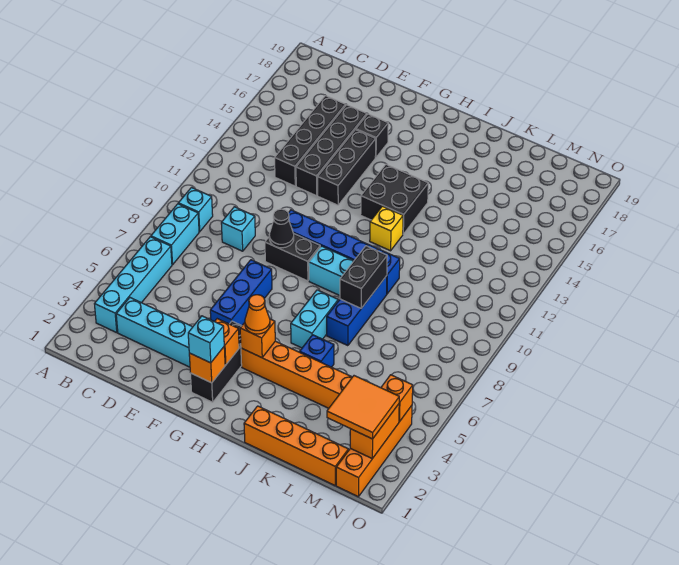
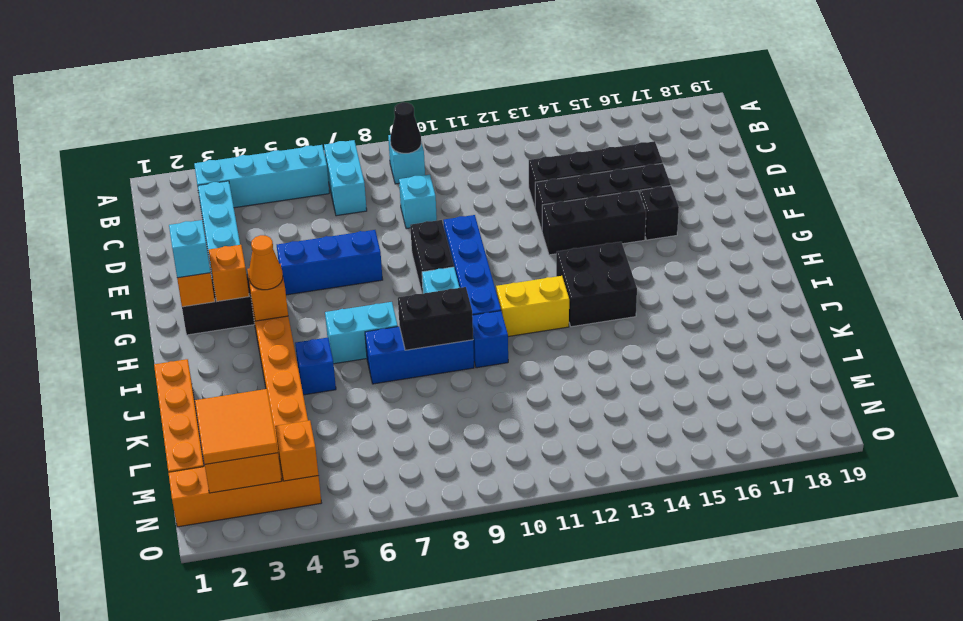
cyan brick B7:B8 level 1 -> cyan brick B7:C7 level 1
black cone F9 level 2 -> black cone B9 level 2
yellow brick I12 level 1 -> yellow brick I11:I12 level 1

